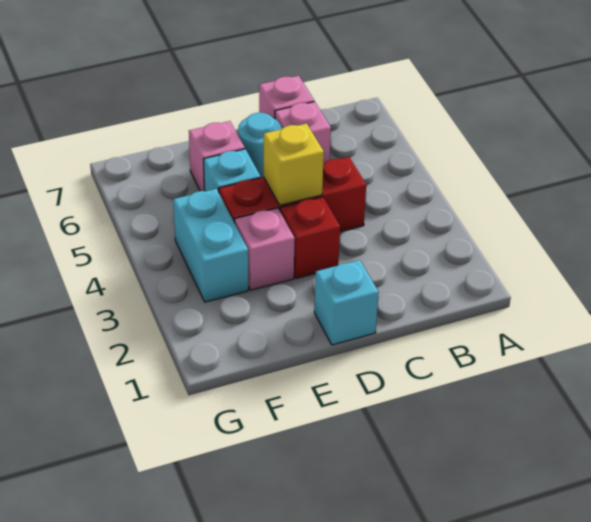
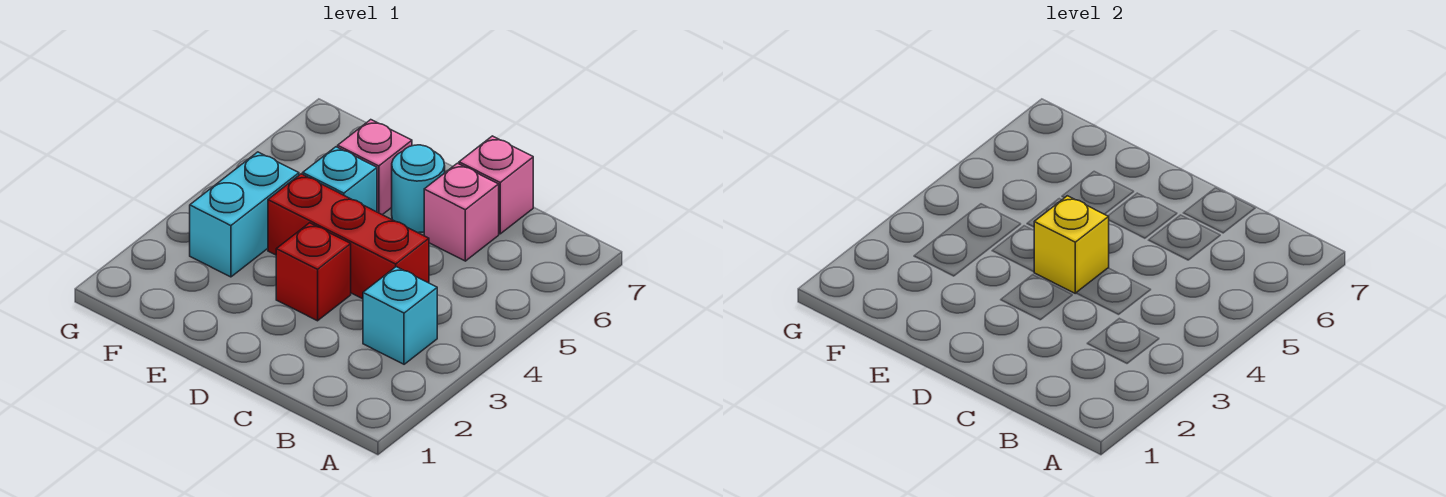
cyan brick D1 level 1 -> cyan brick B3 level 1
pink brick E3 level 1 -> none

